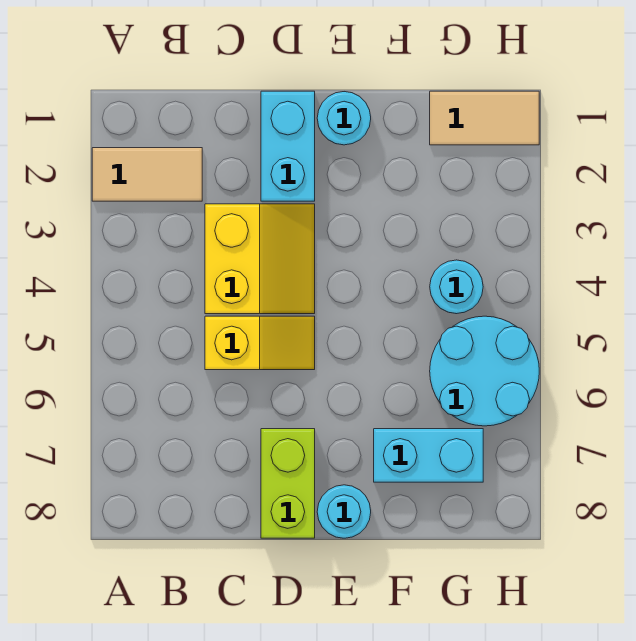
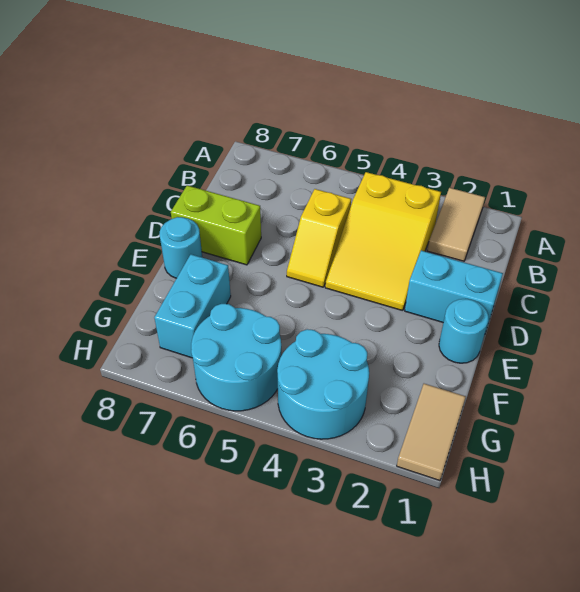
yellow slope C3:D4 level 1 top C -> yellow slope B3:D4 level 1 top B
cyan round brick G4 level 1 -> cyan round brick G3:H4 level 1

